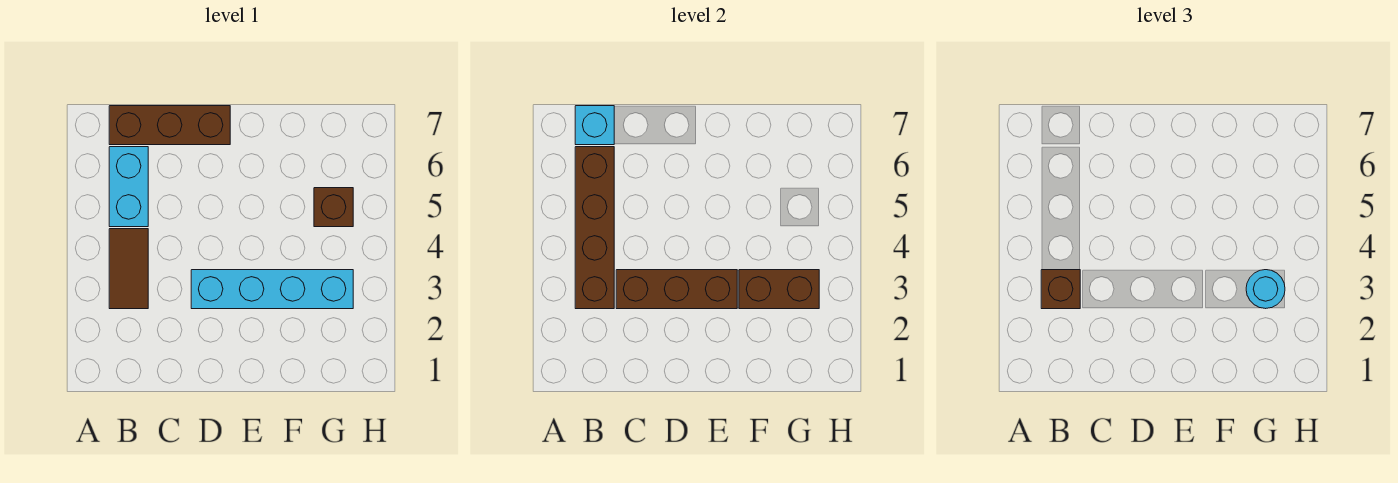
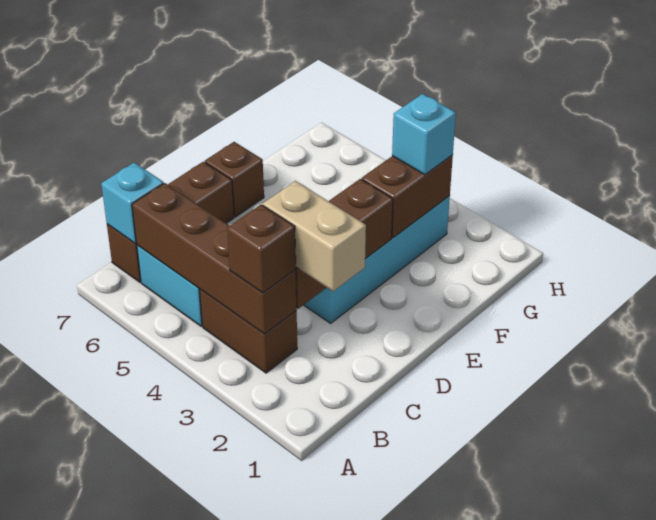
brown tile B3:B4 level 1 -> brown brick B3:B4 level 1
none -> tan brick C2:C3 level 3
cyan round brick G3 level 3 -> cyan brick G3 level 3
brown brick G5 level 1 -> brown brick E7 level 1

